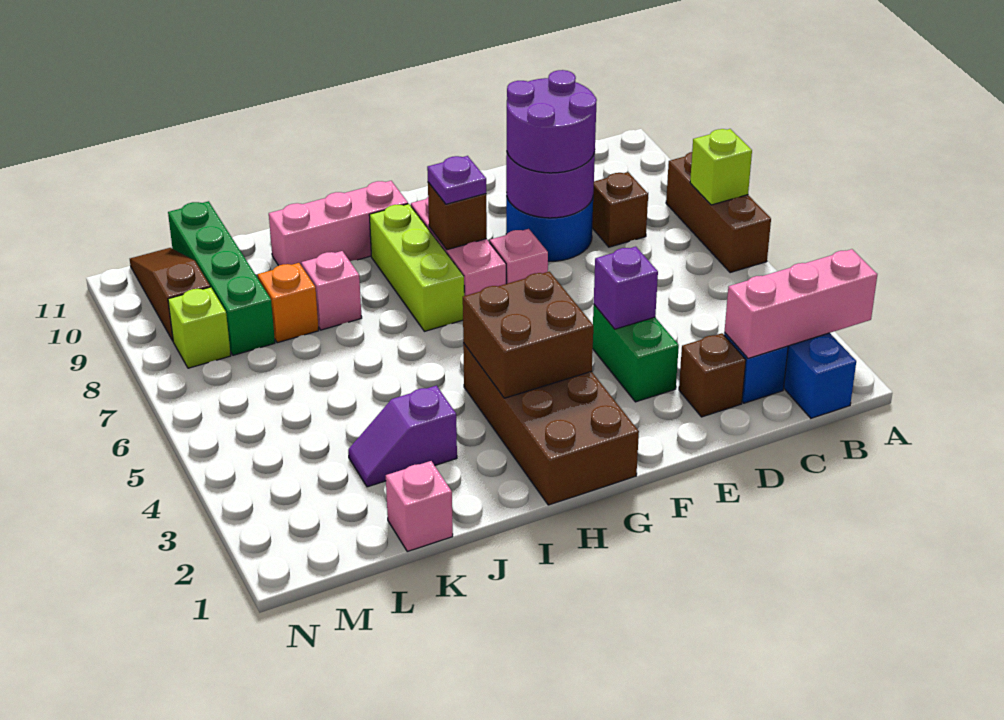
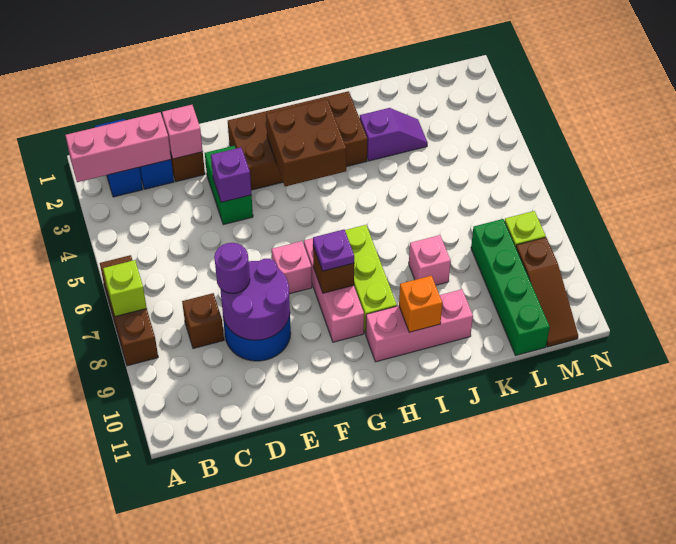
purple round brick D8:E9 level 3 -> purple round brick D8 level 3
brown brick G1:H4 level 1 -> brown brick F2:I3 level 1
pink brick K1 level 1 -> pink brick D2 level 2
orange brick K8 level 1 -> orange brick I10 level 2

